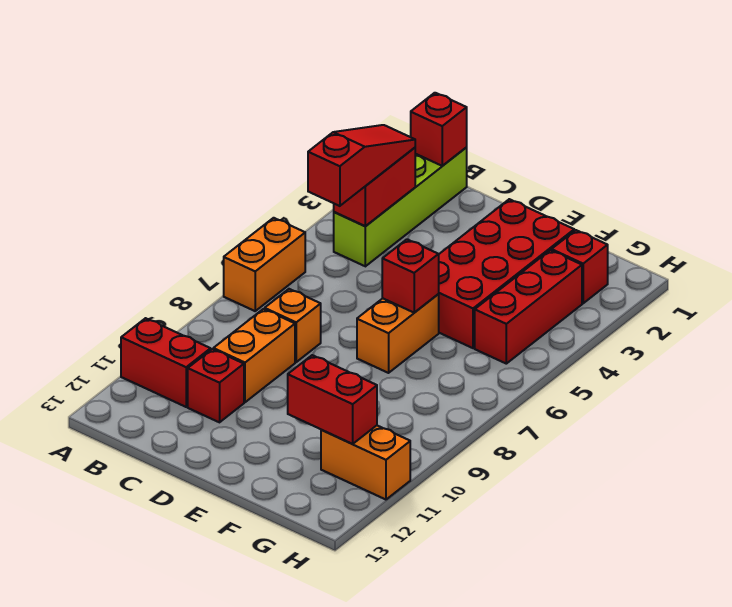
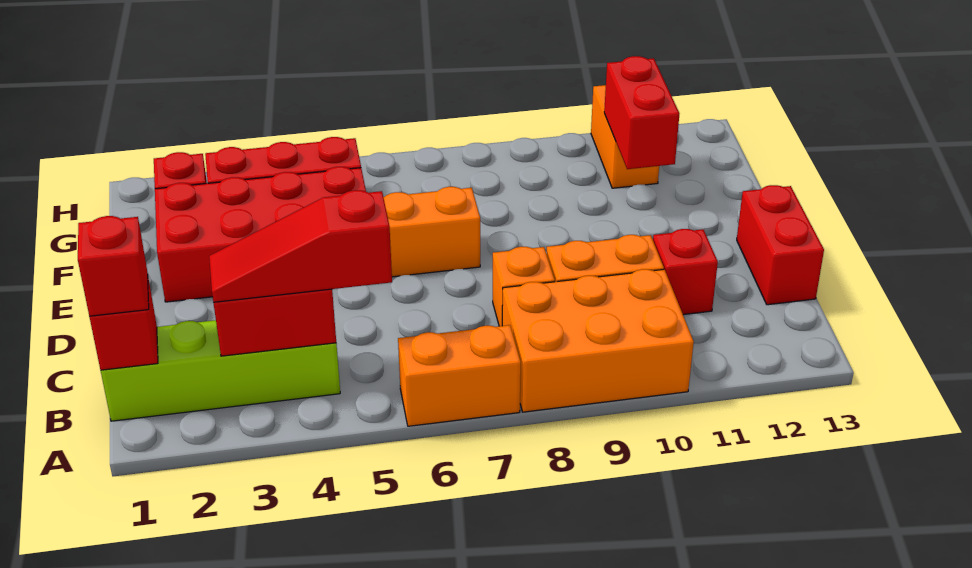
none -> orange brick A8:B10 level 1
red brick A11:B11 level 1 -> red brick C13:D13 level 1
red brick E6 level 2 -> red brick B1 level 3

